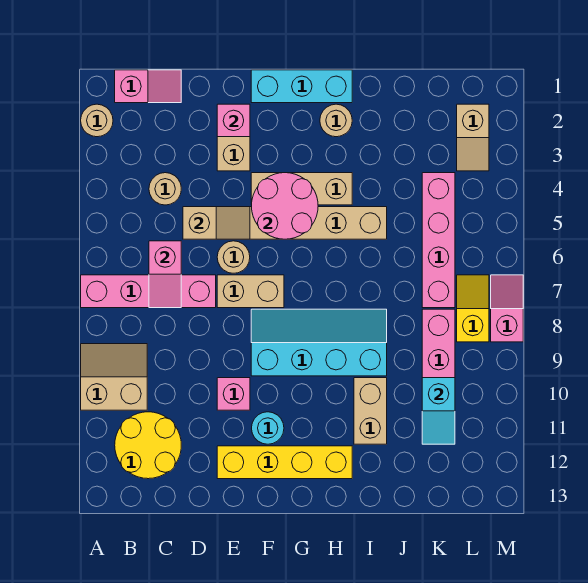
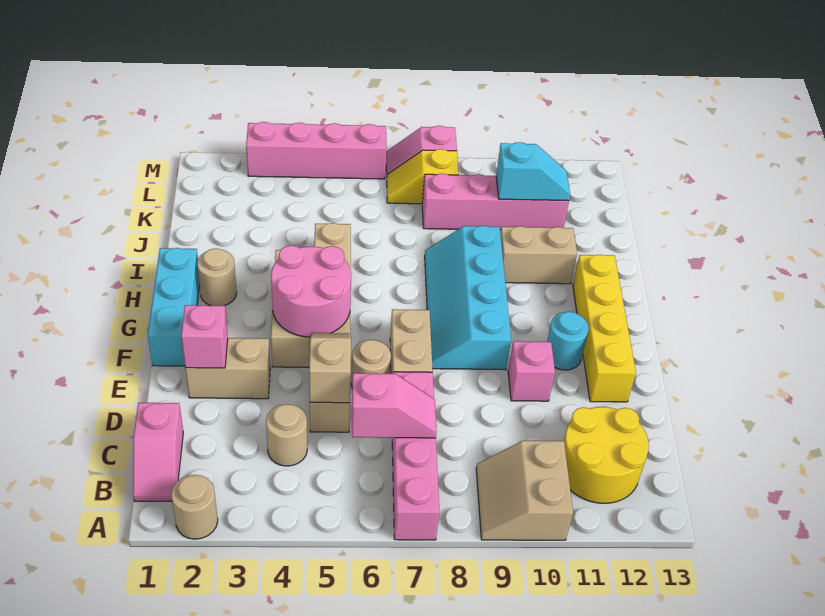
pink slope B1:C1 level 1 top B -> pink slope B1:C1 level 1 top C
pink brick K4:K7 level 1 -> pink brick M3:M6 level 1
tan slope L2:L3 level 1 top 2 -> none

